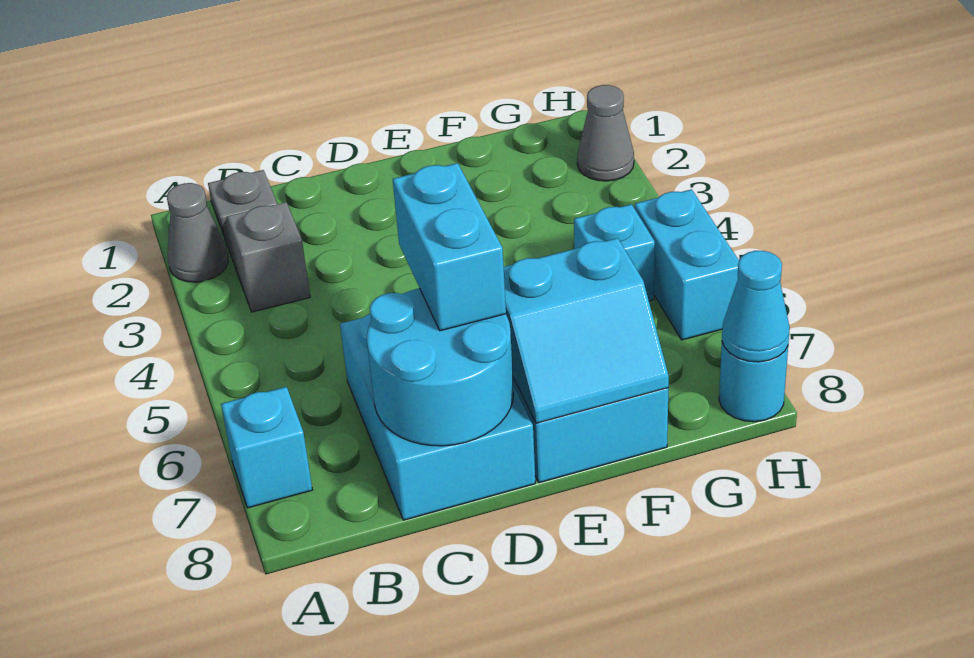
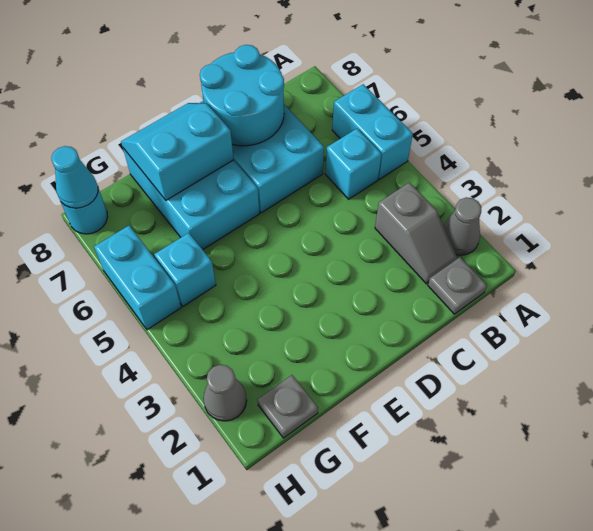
cyan brick A7 level 1 -> cyan brick B5 level 1
cyan brick D6:D7 level 3 -> cyan brick A5:A6 level 1
none -> grey plate G1 level 1

